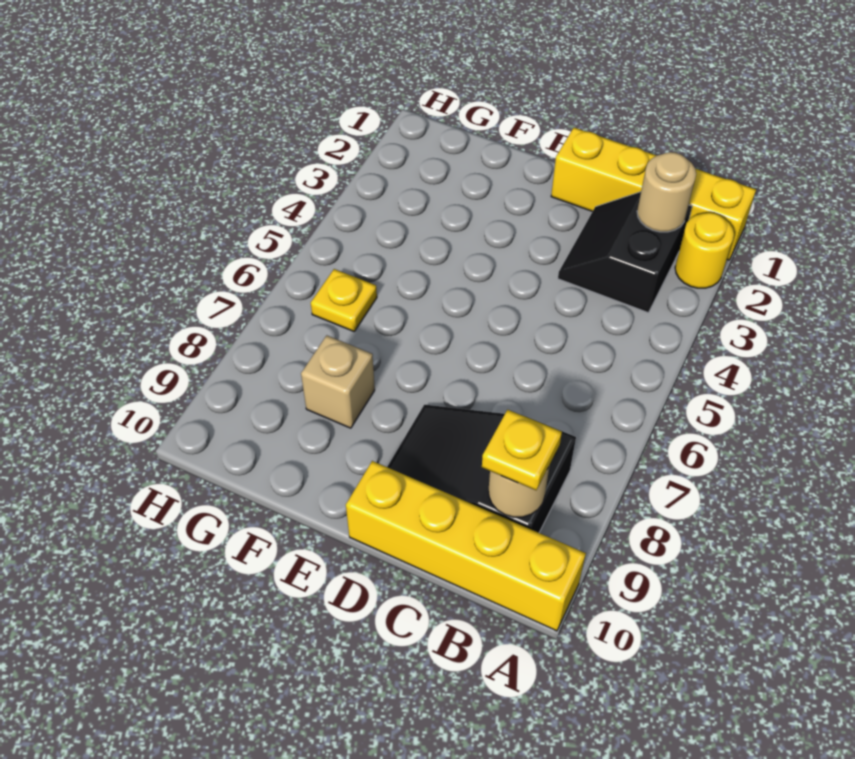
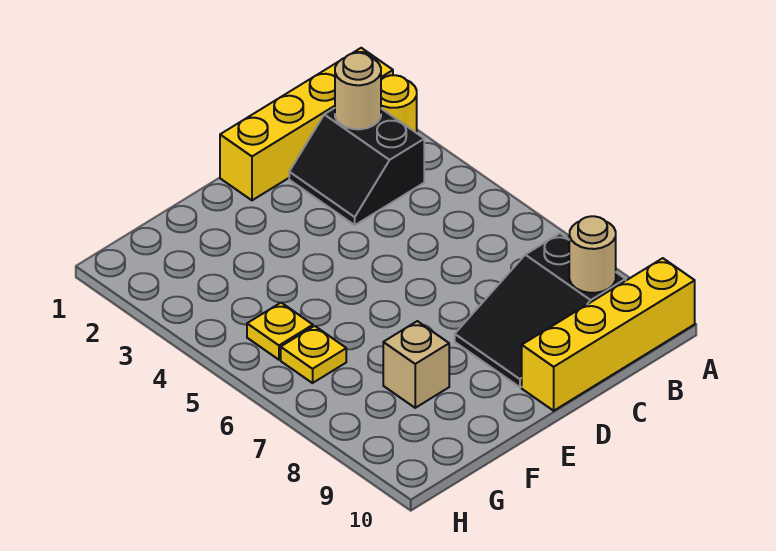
yellow plate B9 level 3 -> yellow plate G5 level 1

